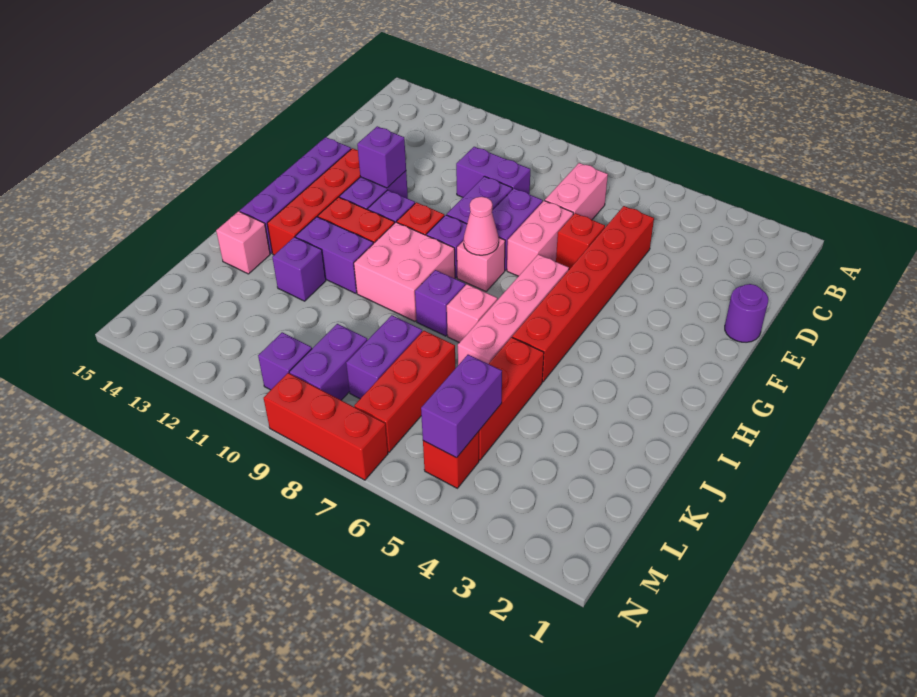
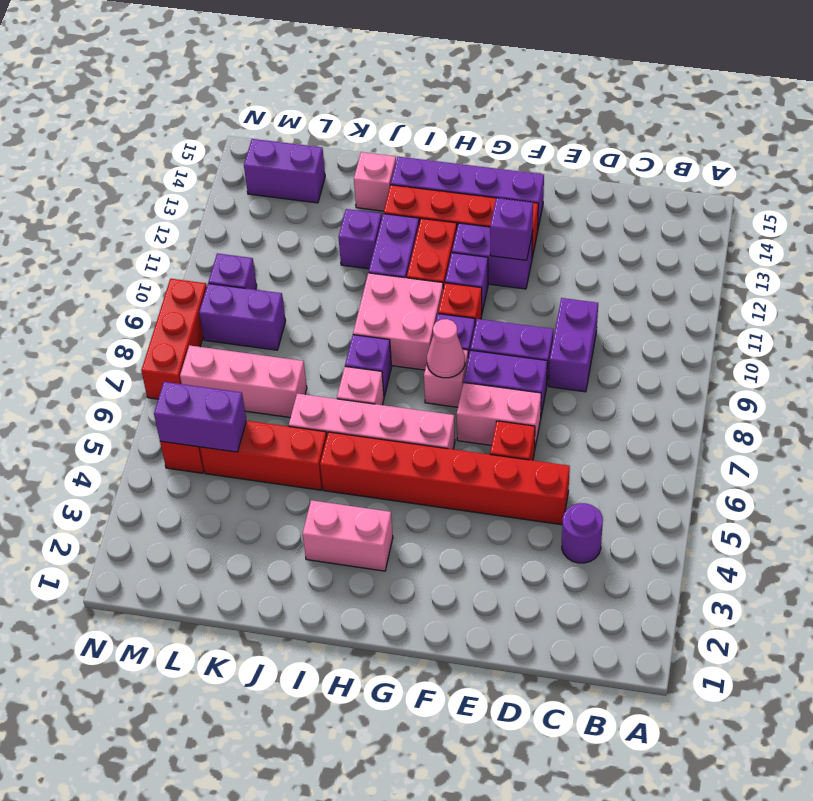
pink brick C7:D7 level 1 -> pink brick H3:I3 level 1
purple round brick E1 level 1 -> purple round brick C4 level 1
red brick K7:M7 level 1 -> pink brick K7:M7 level 1
purple brick K8:L8 level 1 -> purple brick L14:M14 level 1

